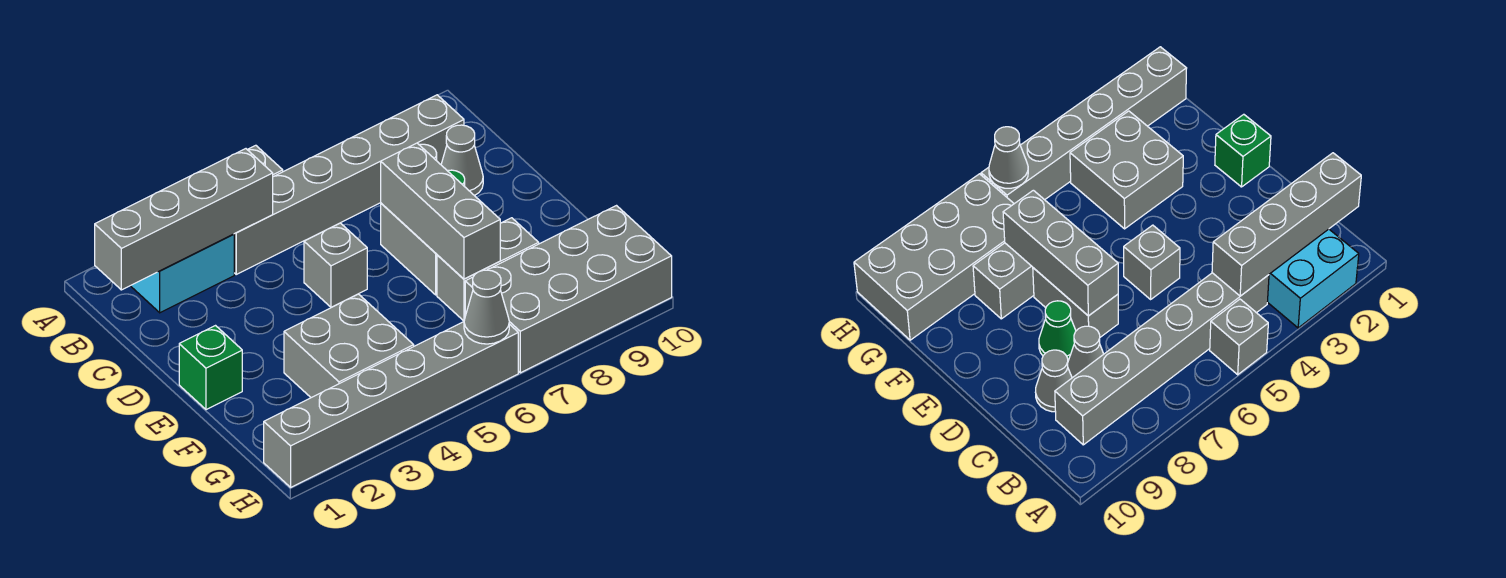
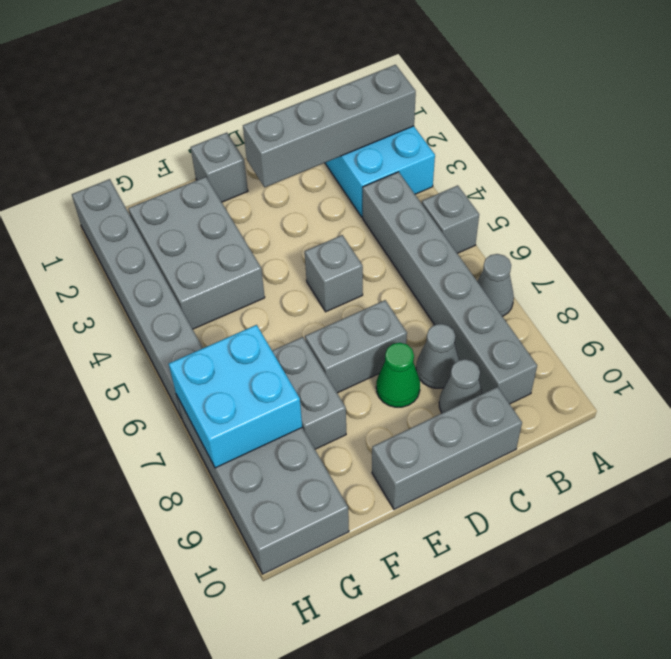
grey brick B1:B4 level 2 -> grey brick A2:D2 level 2
grey brick D7:F7 level 2 -> grey brick C10:E10 level 1
green brick E1 level 1 -> grey brick E1 level 1
grey brick F3:G4 level 1 -> grey brick F2:G4 level 1
none -> cyan brick G7:H8 level 2
grey cone H6 level 2 -> grey cone A7 level 1

